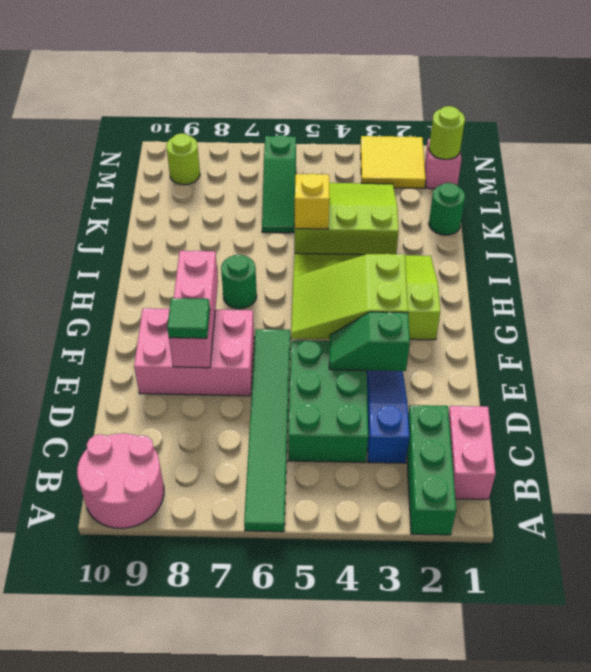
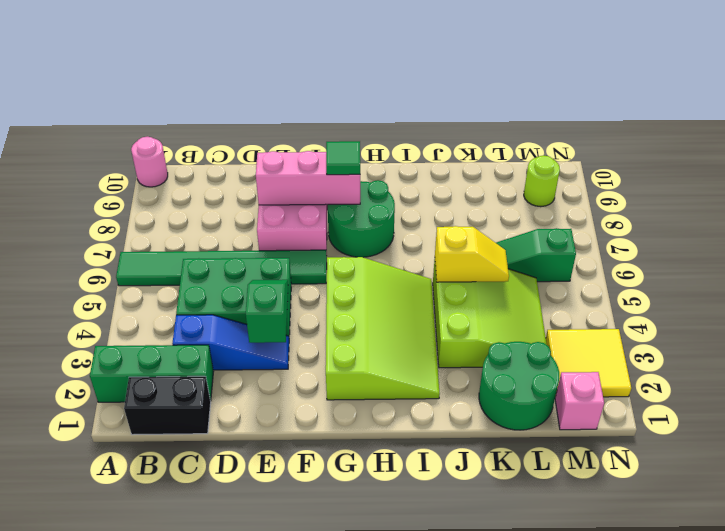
pink round brick A9:B10 level 1 -> pink round brick A10 level 1
pink brick B1:C1 level 1 -> black brick B1:C1 level 1
green tile E8 level 3 -> green tile G8 level 3
lime slope F3:G5 level 2 top 3 -> none
green round brick H7 level 1 -> green round brick G7:H8 level 1
green round brick K1 level 1 -> green round brick K1:L2 level 1
lime round brick M1 level 2 -> none

